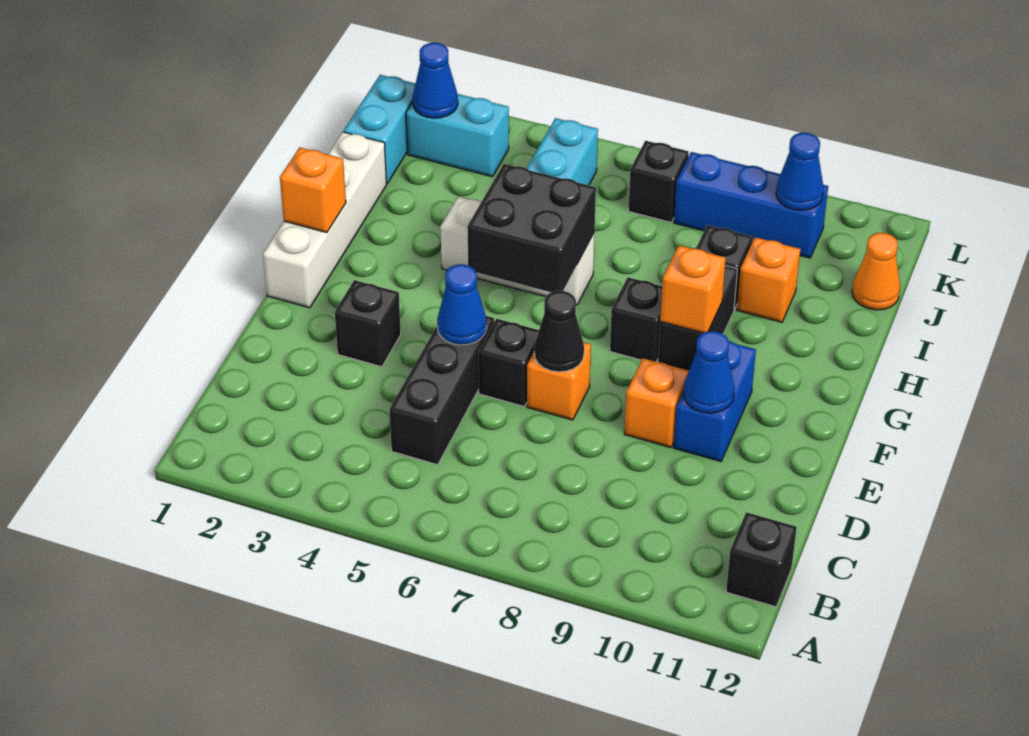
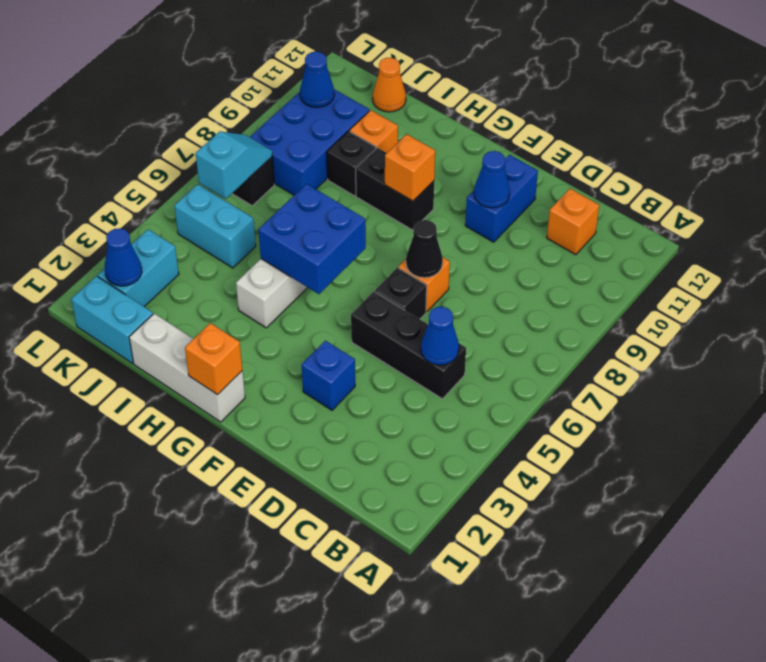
black brick B12 level 1 -> none
black brick E3 level 1 -> blue brick E3 level 1
blue cone E5 level 2 -> blue cone C5 level 2
orange brick E9 level 1 -> orange brick C11 level 1
blue brick E10:F10 level 1 -> blue brick E10:E11 level 1
white brick F1:I1 level 1 -> white brick G1:I1 level 1
black brick G5:H6 level 2 -> blue brick G5:H6 level 2
black brick G8 level 1 -> none
none -> cyan slope K6:K7 level 2 top 6
blue brick K8:K10 level 1 -> blue brick J8:K10 level 1

